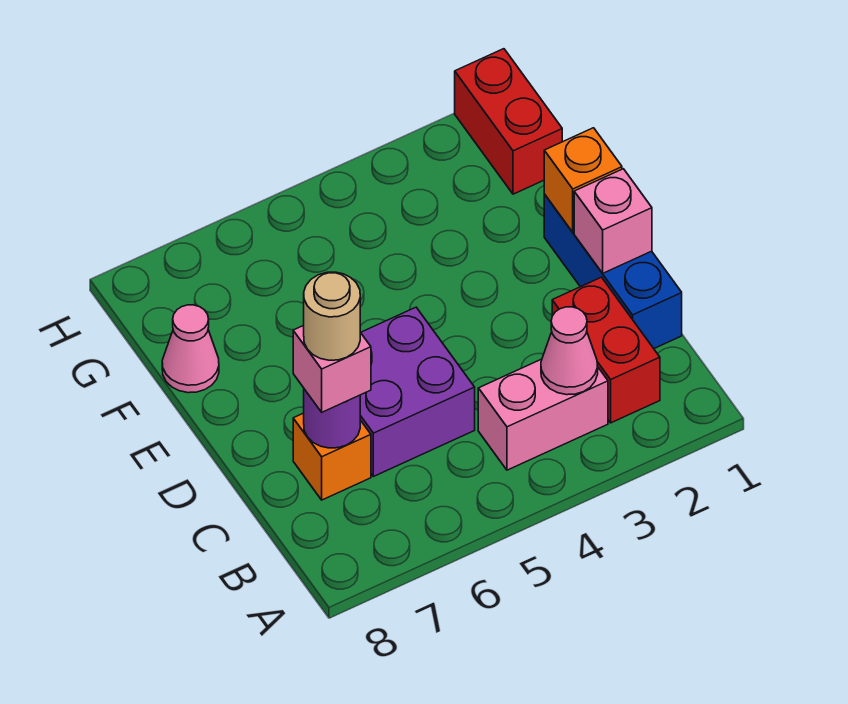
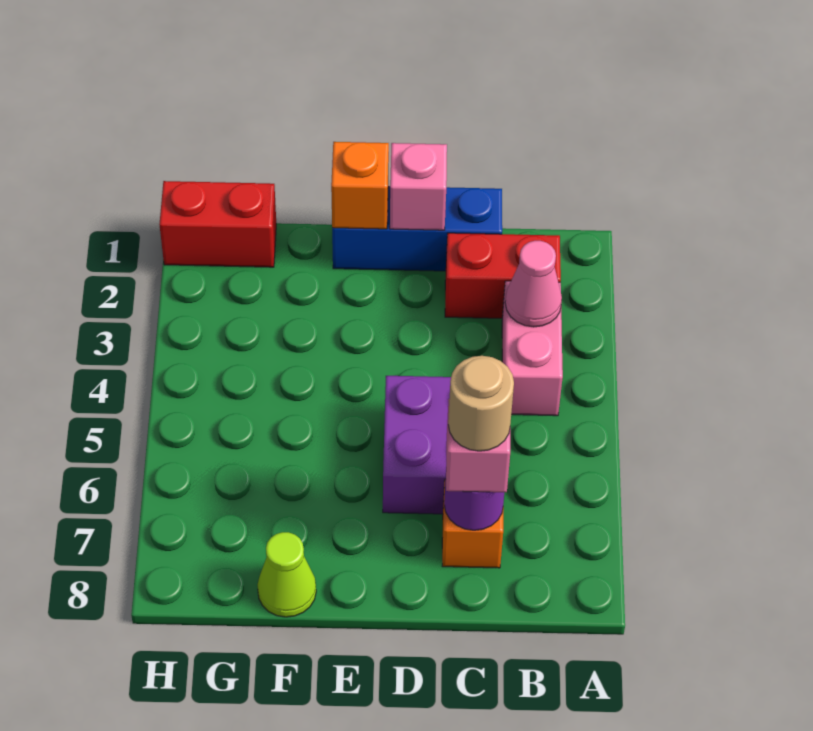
pink cone F8 level 1 -> lime cone F8 level 1

